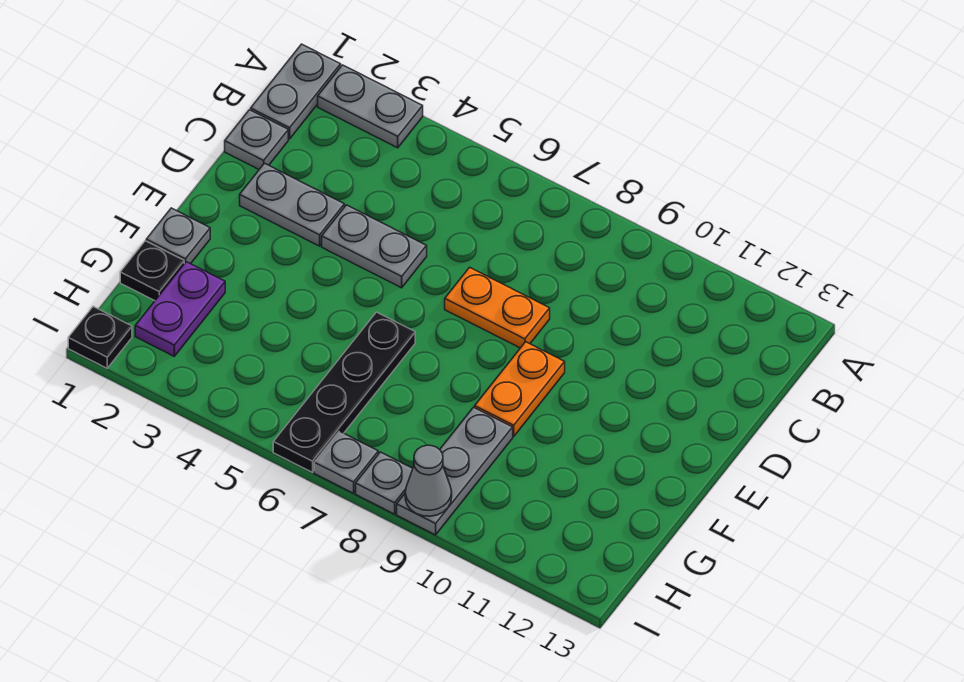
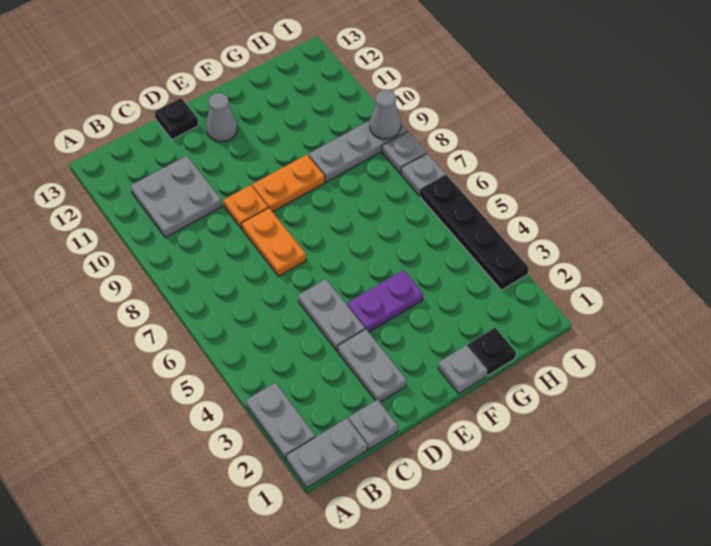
none -> grey plate B10:C11 level 1
none -> orange plate D9 level 1
none -> grey cone E12 level 1
black plate F6:I6 level 1 -> black plate I3:I6 level 1
purple plate G2:H2 level 1 -> purple plate E4:F4 level 1
black plate I1 level 1 -> black plate D13 level 1

